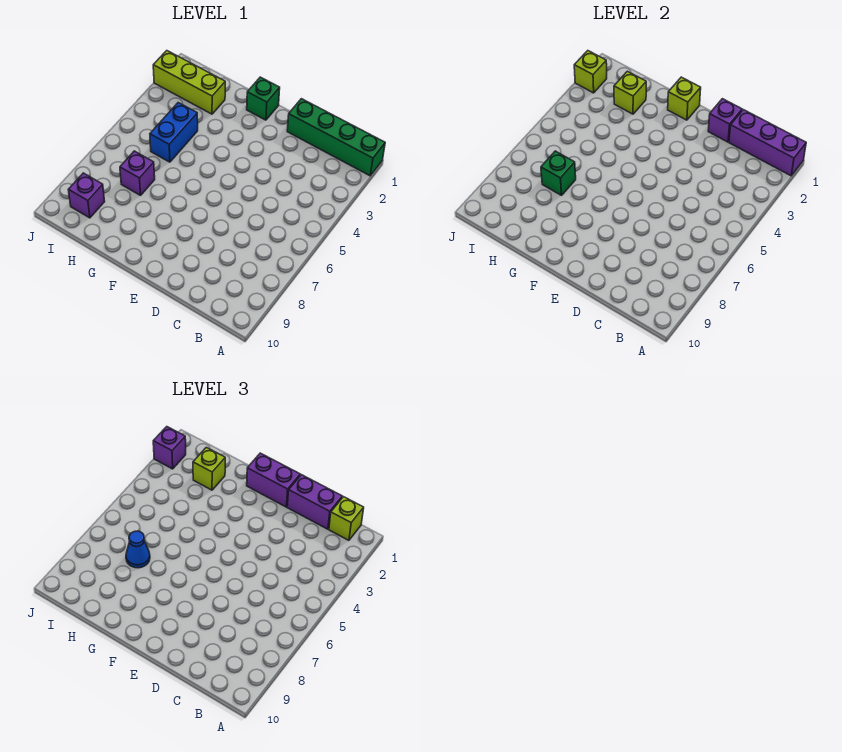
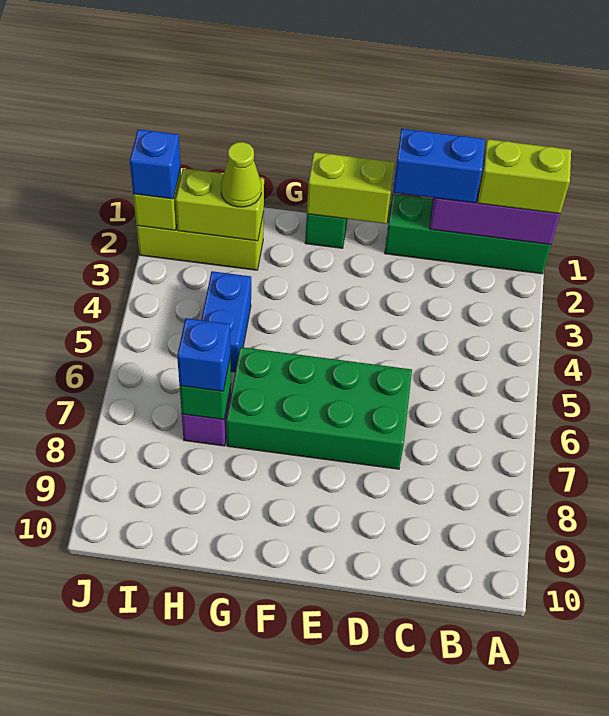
lime brick B1 level 3 -> lime brick A1:B1 level 3
purple brick C1:D1 level 3 -> blue brick C1:D1 level 3
purple brick D1 level 2 -> none
none -> green brick D6:G7 level 1
purple brick E1:F1 level 3 -> none
lime brick F1 level 2 -> lime brick E1:F1 level 2
lime brick H2 level 2 -> lime brick H2:I2 level 2
lime brick H2 level 3 -> lime cone H2 level 3
blue cone H7 level 3 -> blue brick H7 level 3
purple brick I9 level 1 -> none
purple brick J2 level 3 -> blue brick J2 level 3

